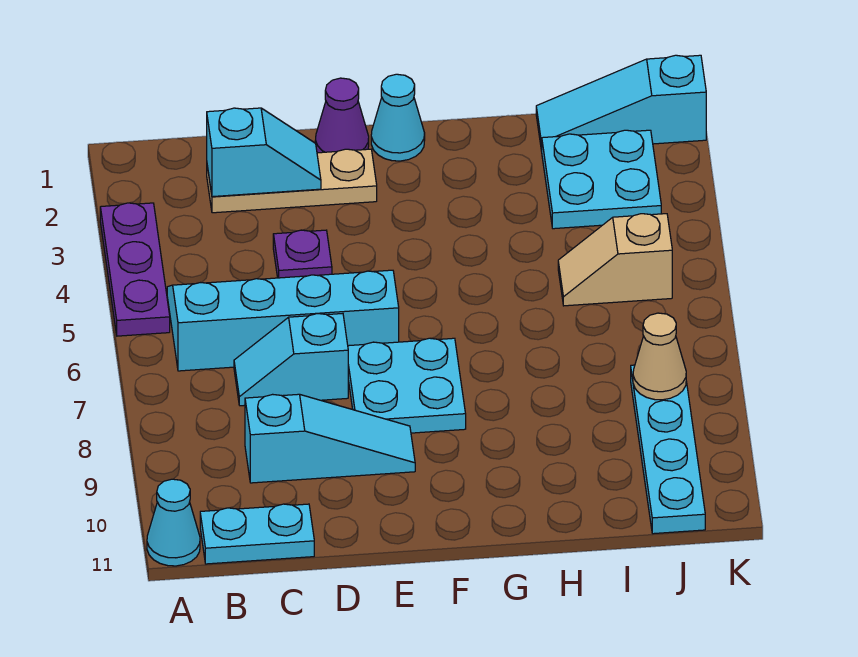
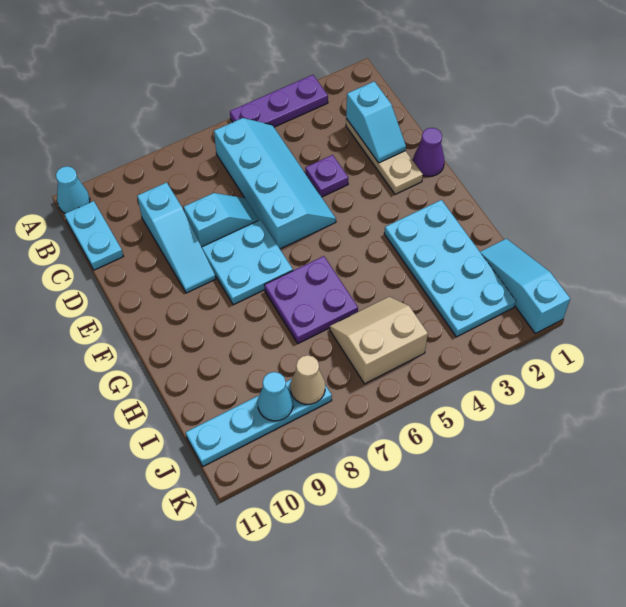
cyan slope C7:D7 level 1 top D -> cyan slope D7:D8 level 1 top 8
cyan cone F1 level 1 -> cyan cone J9 level 2
none -> purple plate G6:H7 level 1
cyan plate I2:J3 level 1 -> cyan plate G2:J3 level 1
tan slope I5:J5 level 1 top J -> tan slope I5:J6 level 1 top J

